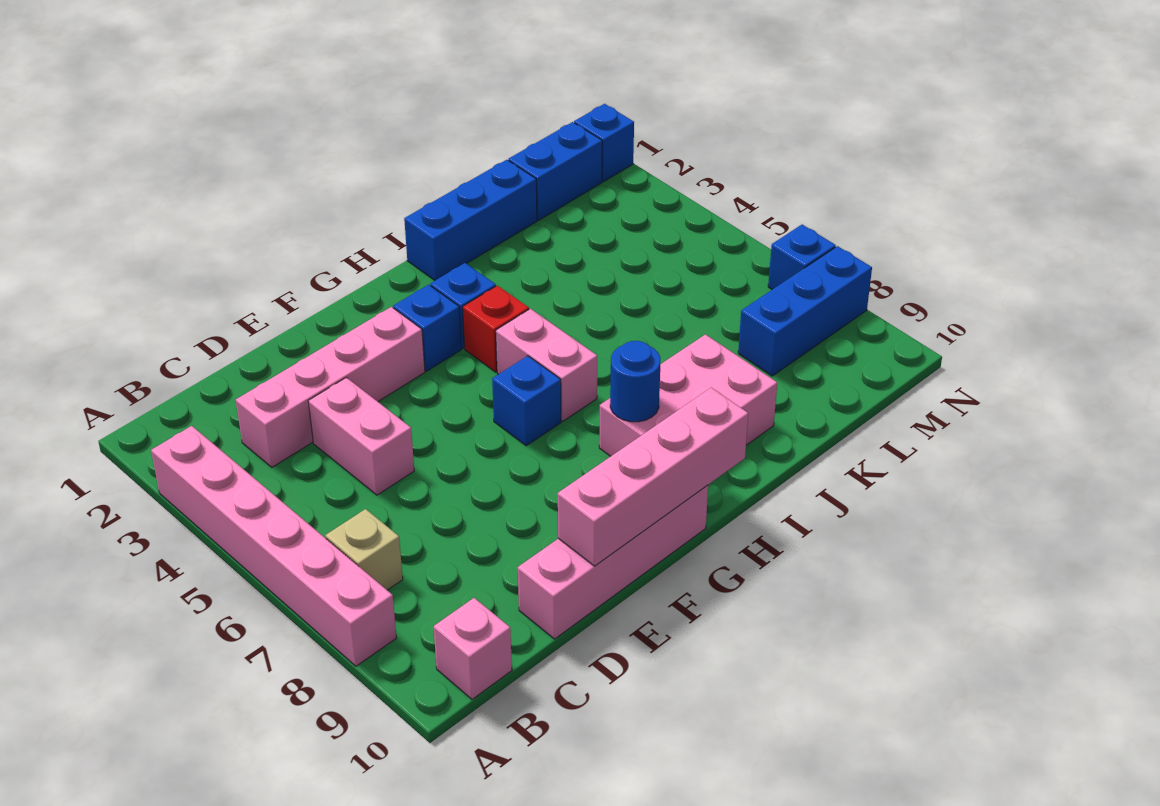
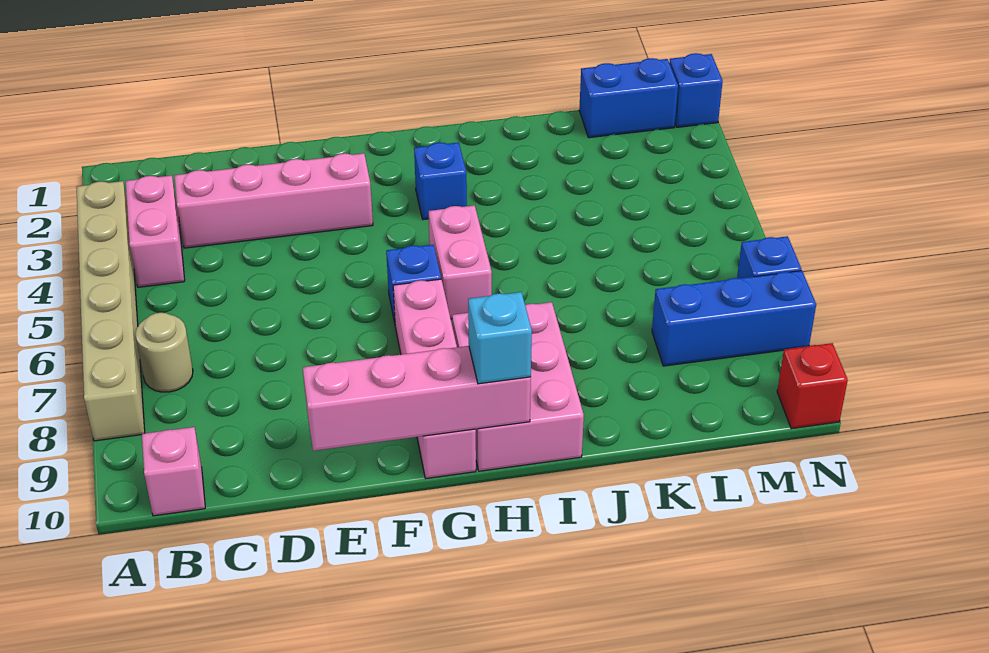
pink brick A3:A8 level 1 -> tan brick A3:A8 level 1
tan brick B7 level 1 -> tan round brick B7 level 1
pink brick D4:D5 level 1 -> pink brick B3:B4 level 1
pink brick D10:G10 level 1 -> pink brick G7:G10 level 1
blue brick G3 level 1 -> none
red brick H4 level 1 -> red brick N10 level 1
pink brick H8:J9 level 1 -> pink brick H8:I10 level 1
blue round brick H8 level 2 -> none
none -> cyan brick H10 level 3
blue brick I1:K1 level 1 -> none

